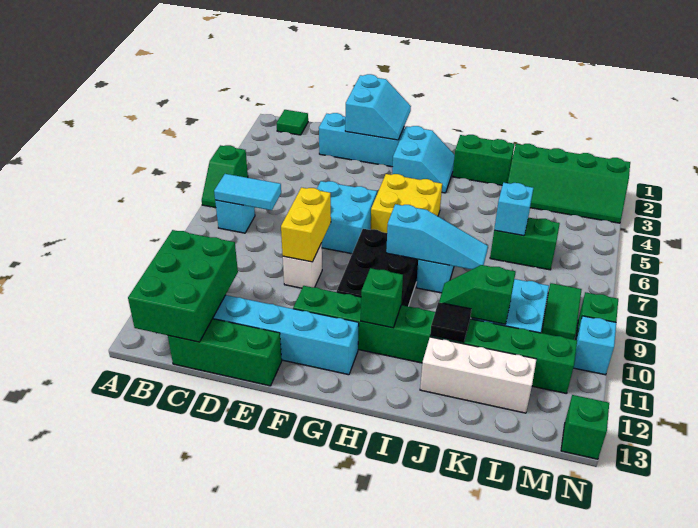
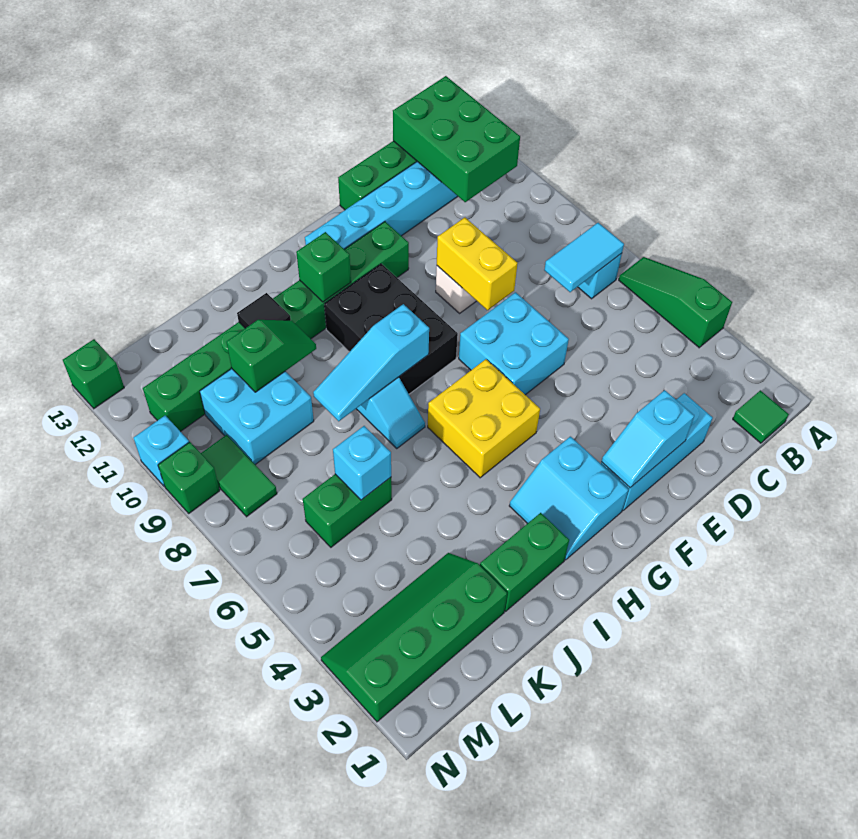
green slope A5:A6 level 1 top 5 -> green slope A4:A6 level 1 top 4
cyan slope E1:F2 level 2 top E -> cyan slope E2:F2 level 2 top E
white brick J12:L12 level 1 -> none

